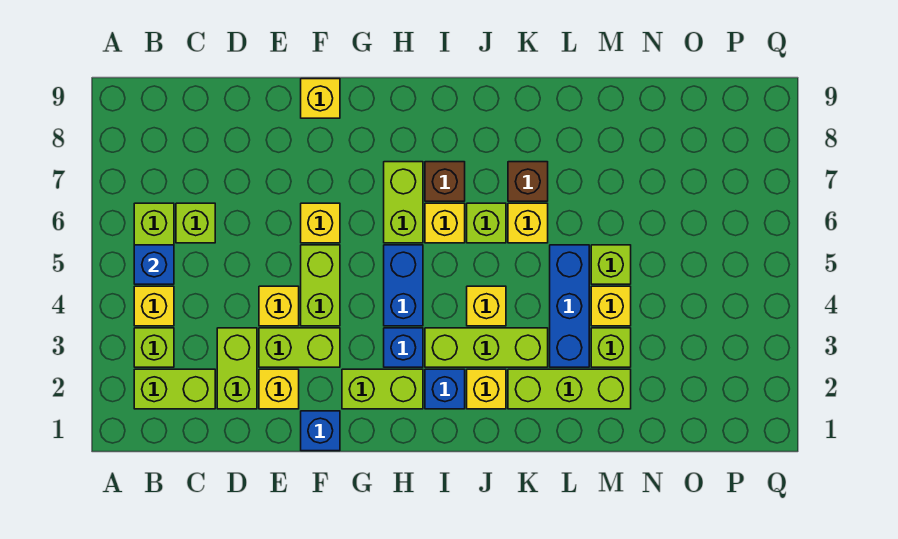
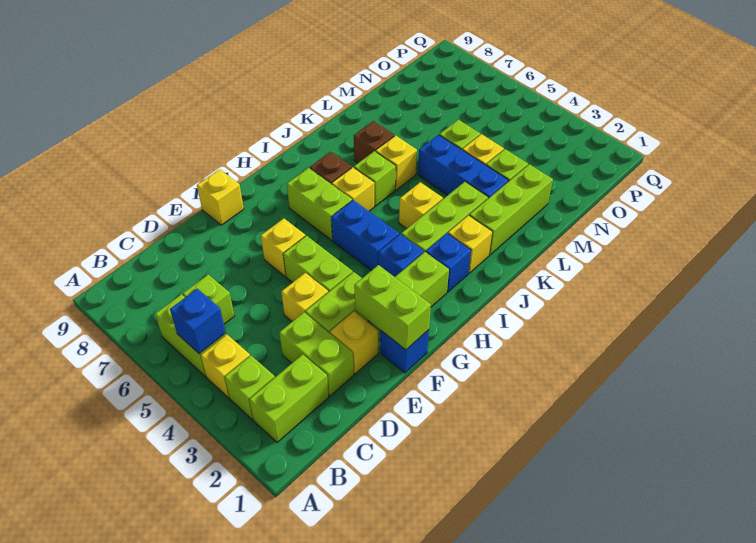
none -> lime brick F1:F2 level 2

